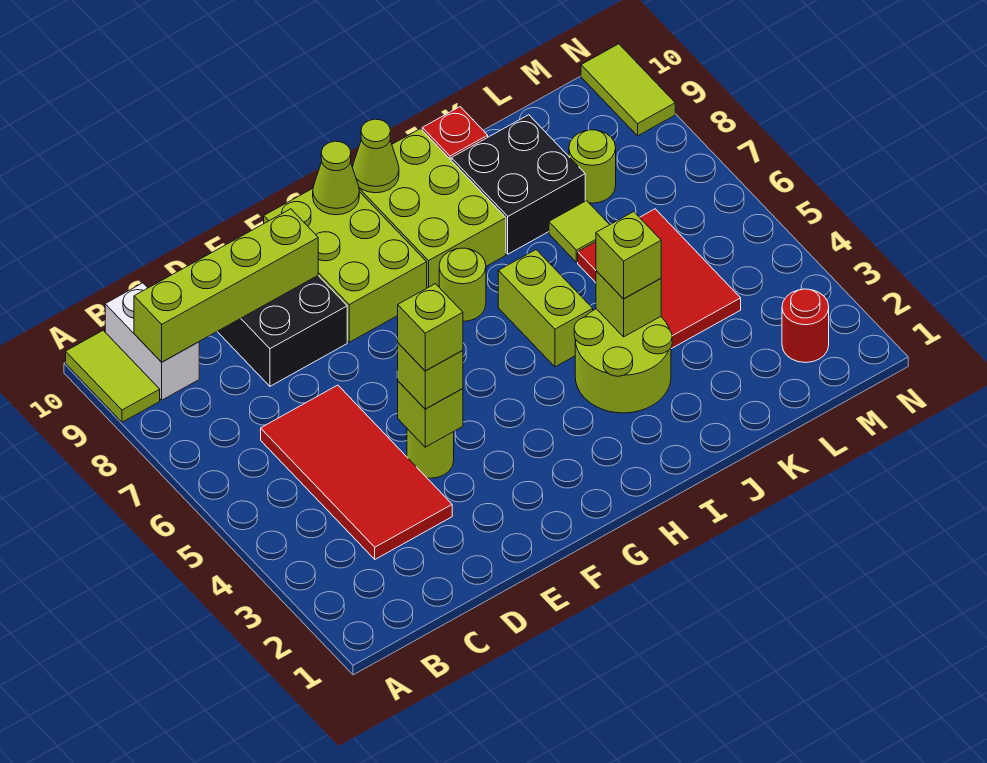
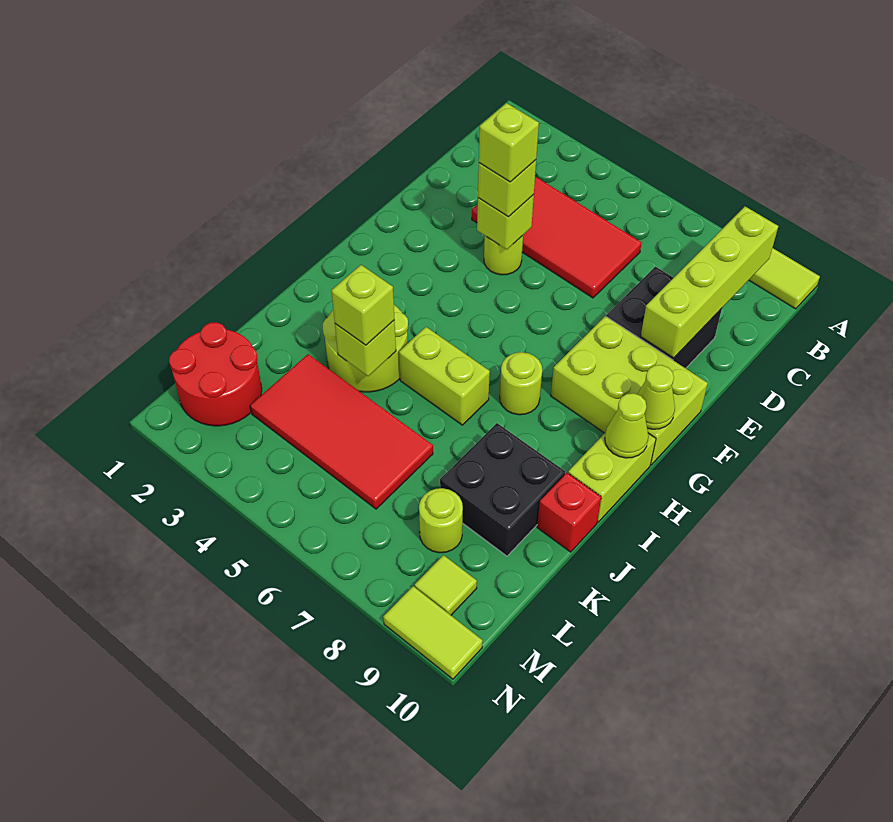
white brick B9:B10 level 1 -> none
lime brick H8:I10 level 1 -> lime brick H10:I10 level 1
red tile K4:L6 level 1 -> red tile K3:L6 level 1
lime tile K7 level 1 -> lime tile M9 level 1
red round brick M2 level 1 -> red round brick L1:M2 level 1

